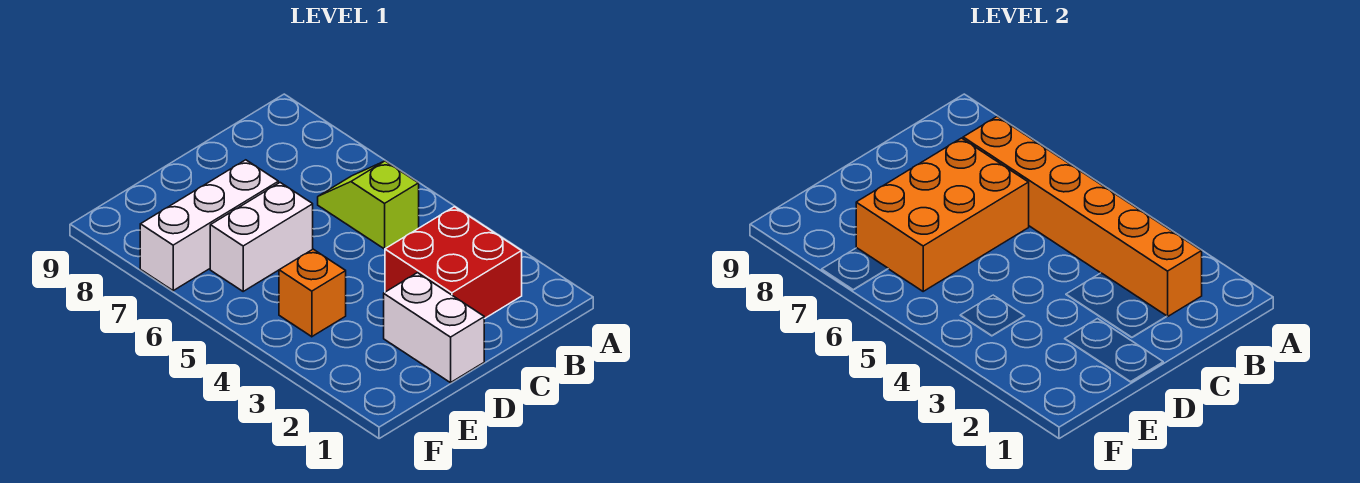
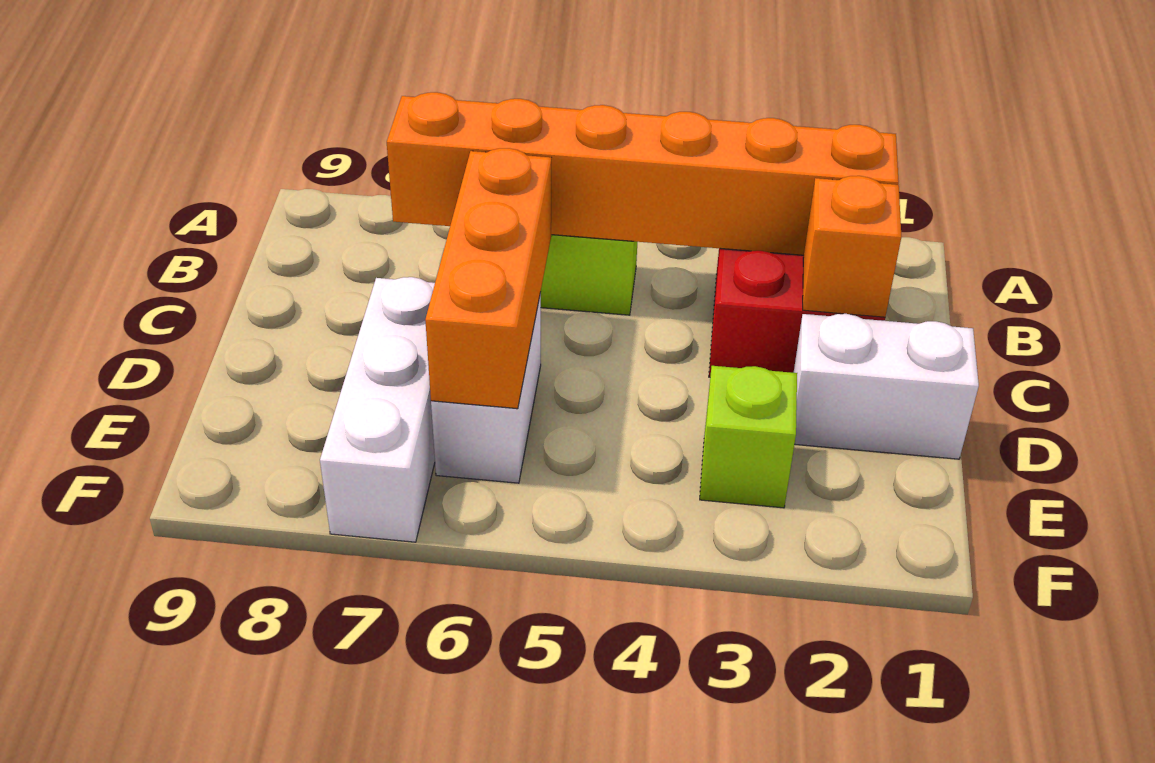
orange brick C6:E7 level 2 -> orange brick C6:E6 level 2
none -> lime brick E3 level 1
orange brick E4 level 1 -> orange brick C2 level 2

